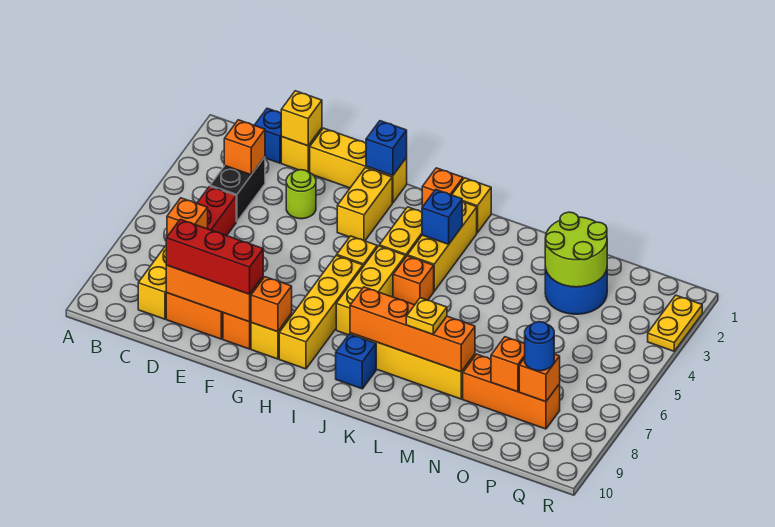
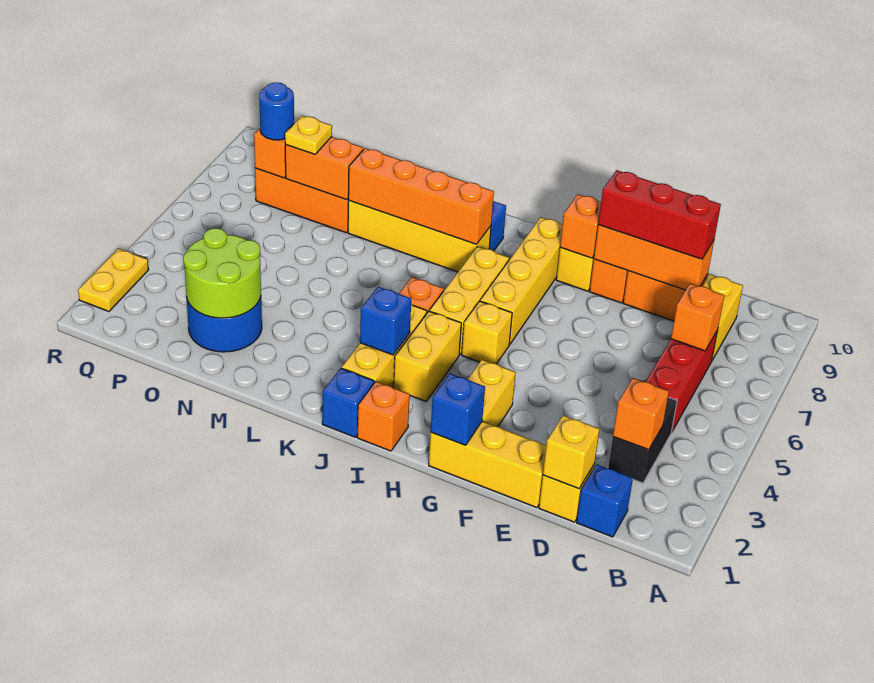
lime round brick E3 level 1 -> none
yellow brick J1 level 1 -> blue brick J1 level 1
yellow plate L8 level 3 -> yellow plate O8 level 3
orange brick O8 level 2 -> orange brick N8:O8 level 2

